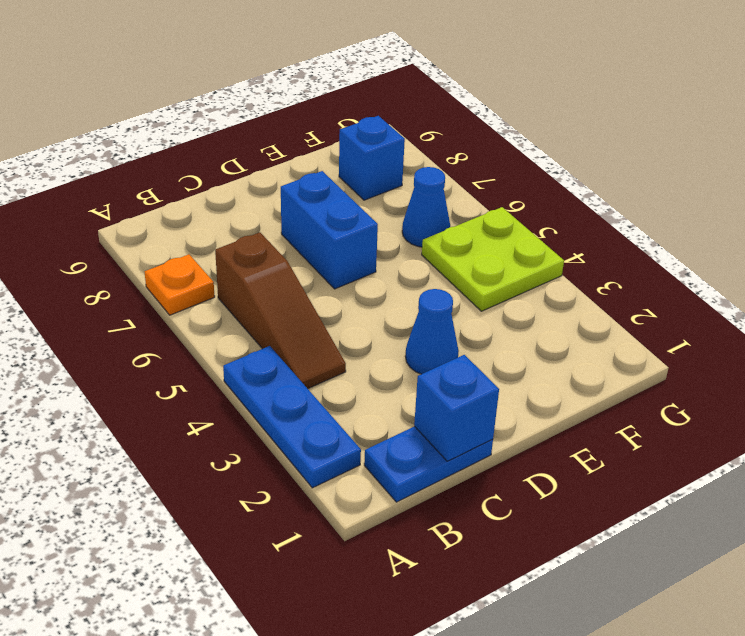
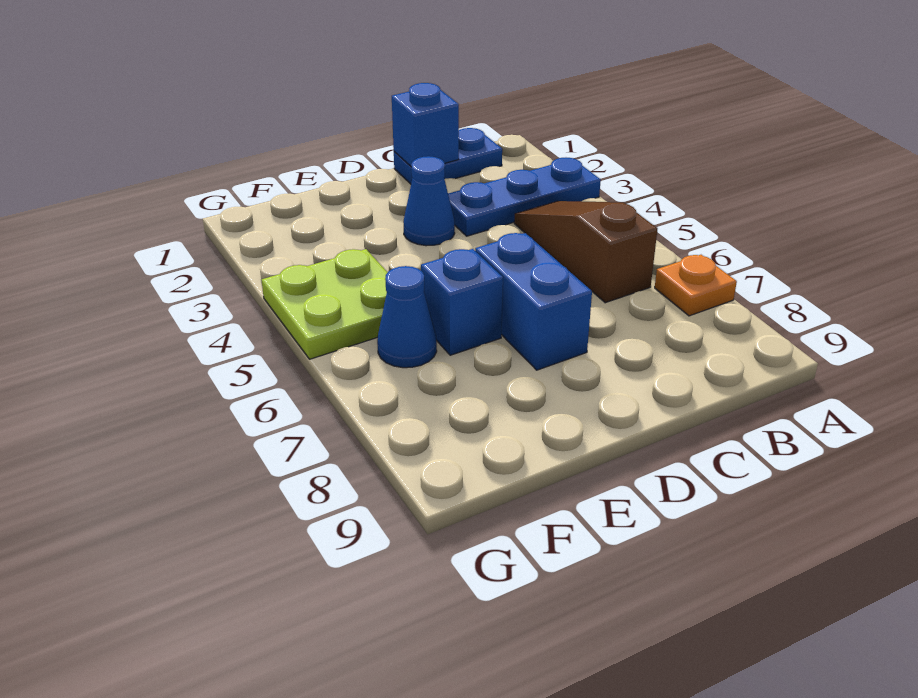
blue plate A2:A4 level 1 -> blue plate A3:C3 level 1
blue brick F8 level 1 -> blue brick E6 level 1

